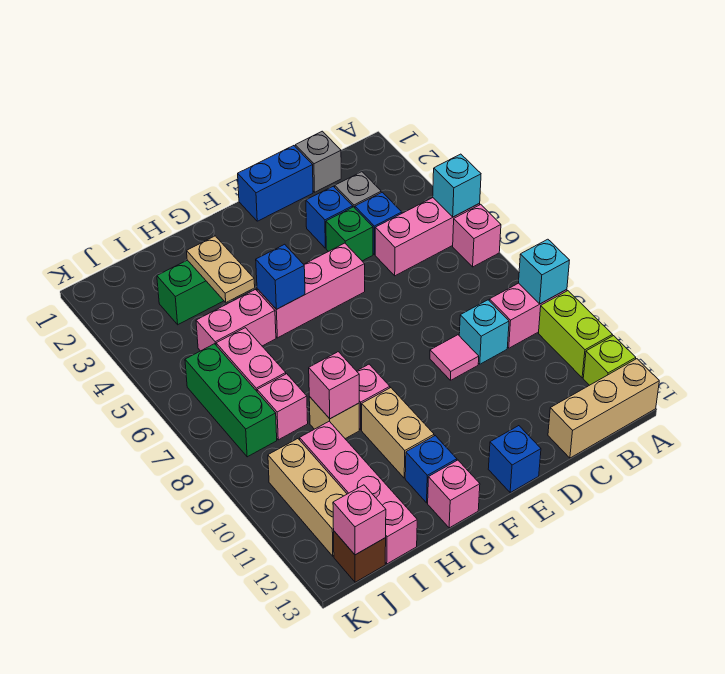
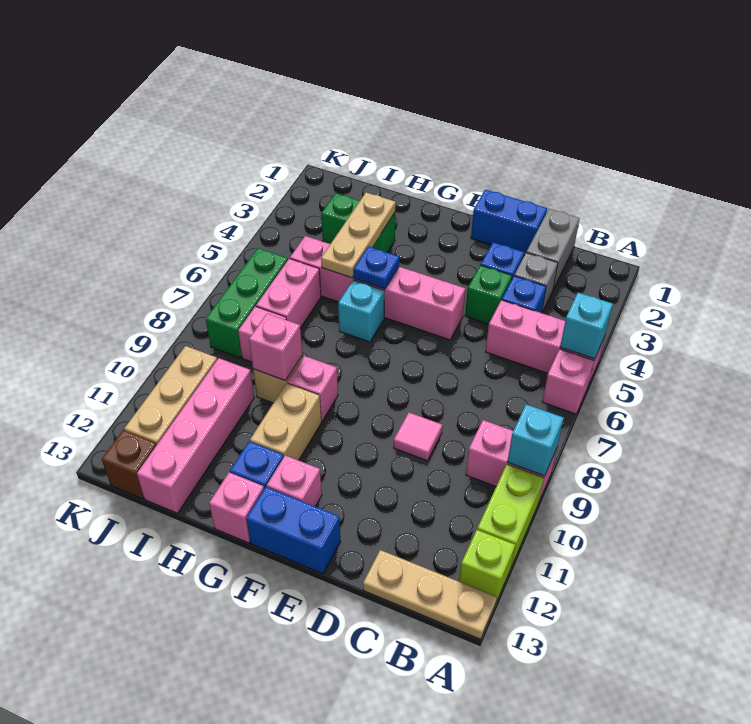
tan brick A13:C13 level 1 -> tan plate A13:C13 level 1
grey brick C1 level 1 -> grey brick C1:C2 level 1
cyan brick C9 level 1 -> cyan brick G6 level 1
blue brick E13 level 1 -> blue brick E13:F13 level 1
blue brick G5 level 2 -> blue plate G5 level 2
tan plate H3:H4 level 2 -> tan plate H3:H5 level 2
pink brick J13 level 2 -> pink brick F12 level 1

